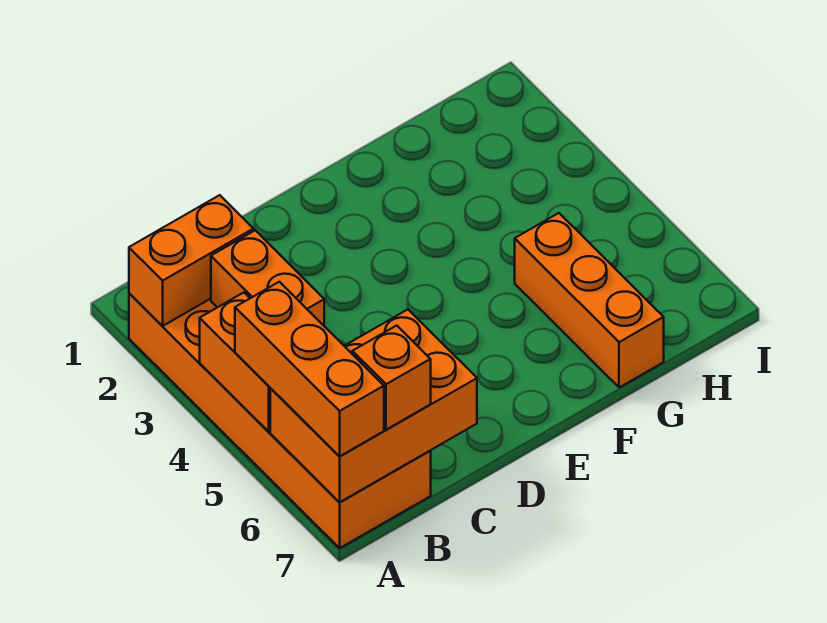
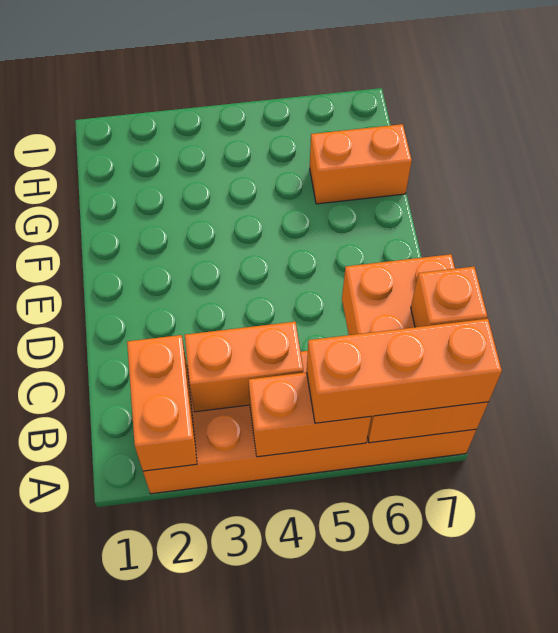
orange brick G5:G7 level 1 -> orange brick G6:G7 level 1

